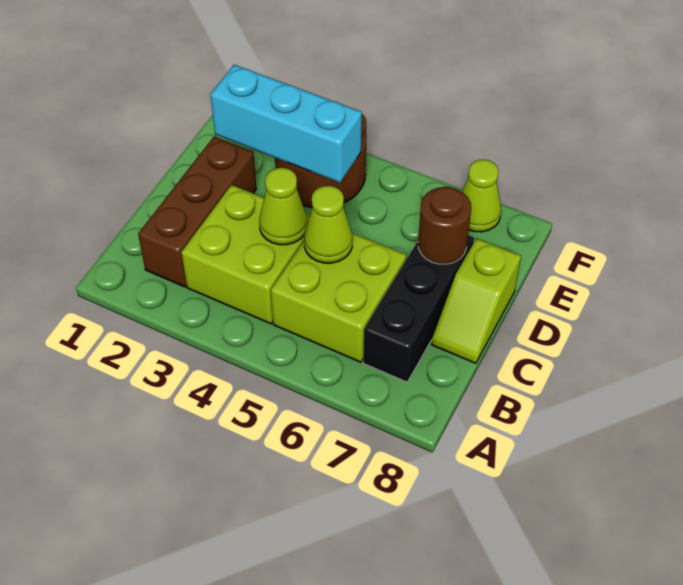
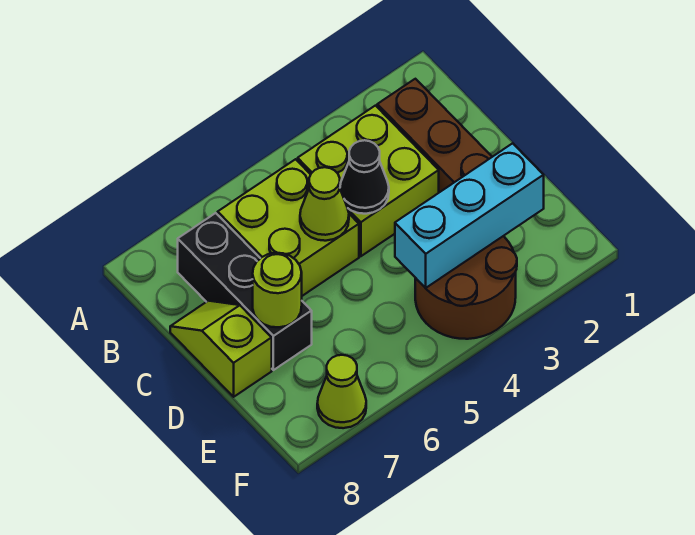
lime cone C4 level 2 -> black cone C4 level 2
brown round brick D7 level 2 -> lime round brick D7 level 2

